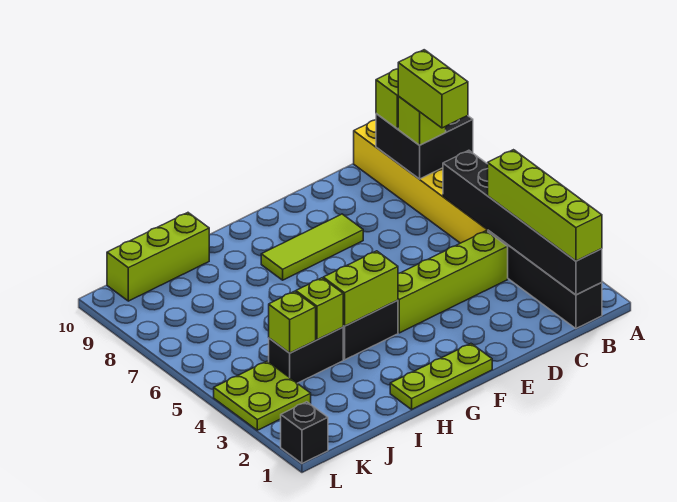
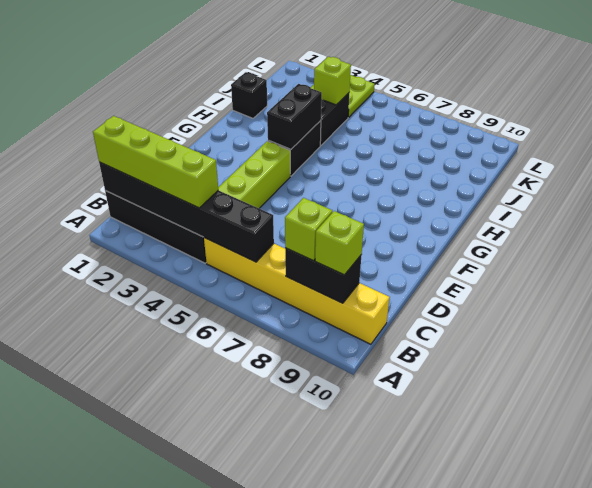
black brick A8:B9 level 2 -> black brick B8:B9 level 2
lime brick B7:B8 level 4 -> none
lime tile E8:G8 level 1 -> none
lime plate F1:H1 level 1 -> none
lime brick G4:H4 level 2 -> black brick G4:H4 level 2
lime brick I4 level 2 -> none
lime brick I10:K10 level 1 -> none
black brick L1 level 1 -> black brick I1 level 1

